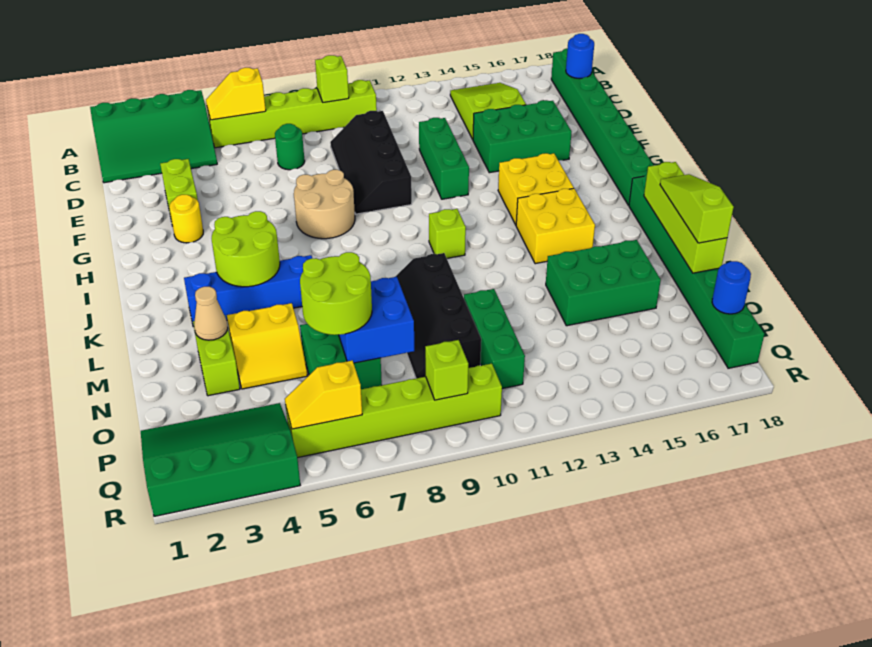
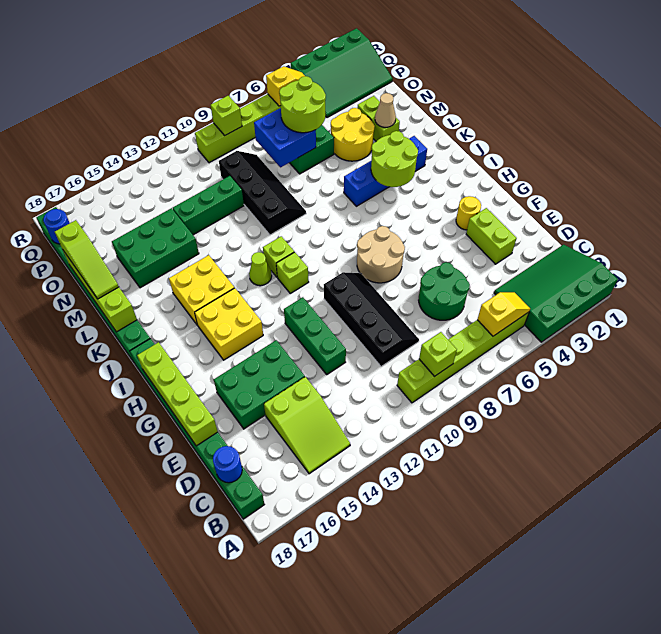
green round brick D7 level 1 -> green round brick D6:E7 level 1
none -> lime brick E18:H18 level 2
none -> lime brick I11 level 1
none -> lime cone J12 level 1
yellow slope M4:N5 level 1 top M -> yellow round brick M4:N5 level 1
green brick N11:P11 level 1 -> green brick N11:N13 level 1

